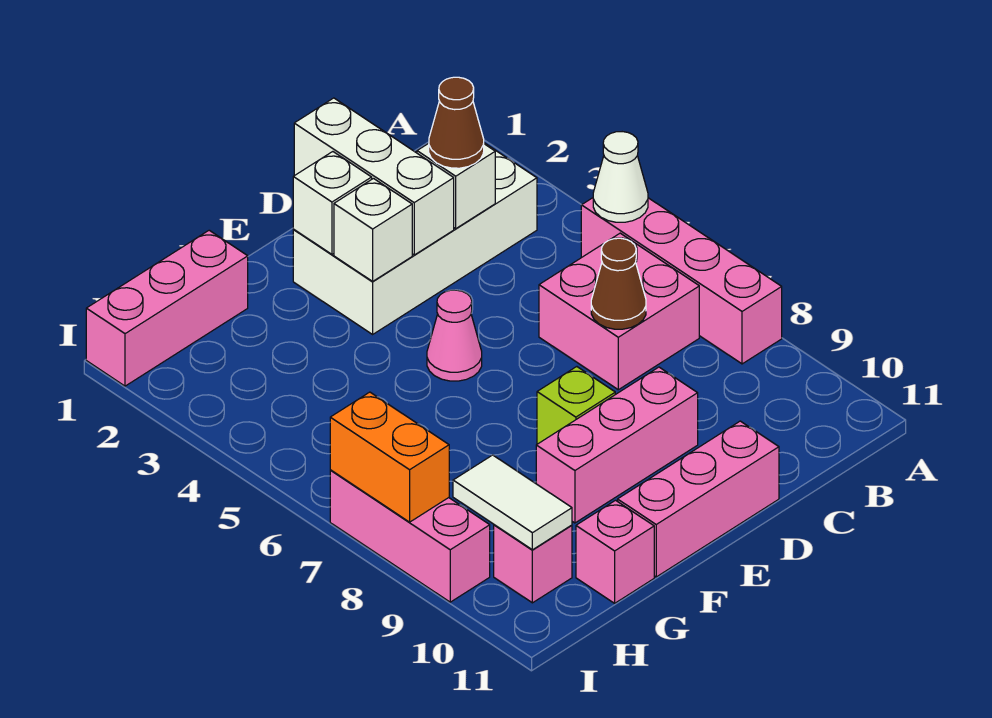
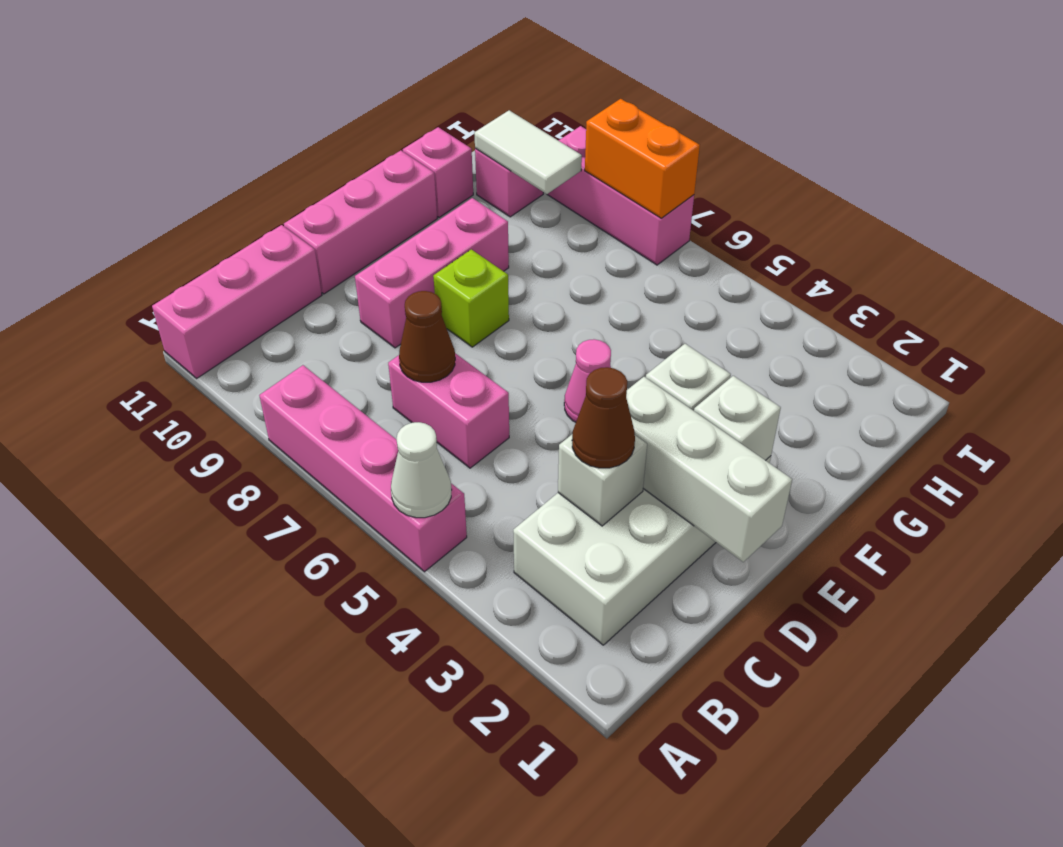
pink brick B6:C7 level 1 -> pink brick C6:C7 level 1
pink brick G1:I1 level 1 -> pink brick A11:C11 level 1

